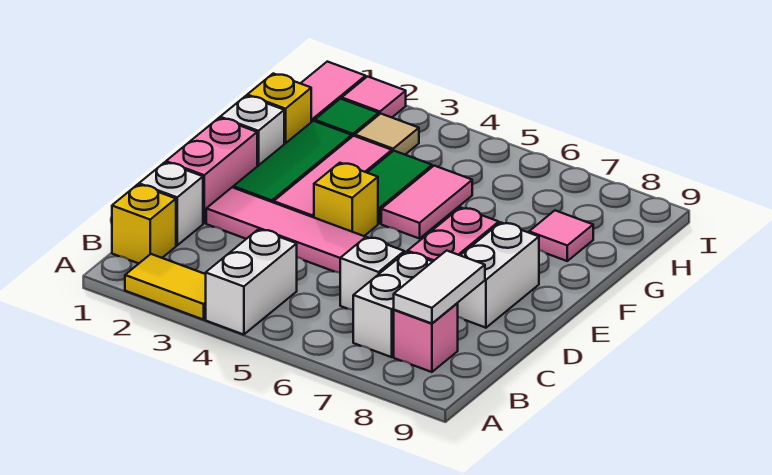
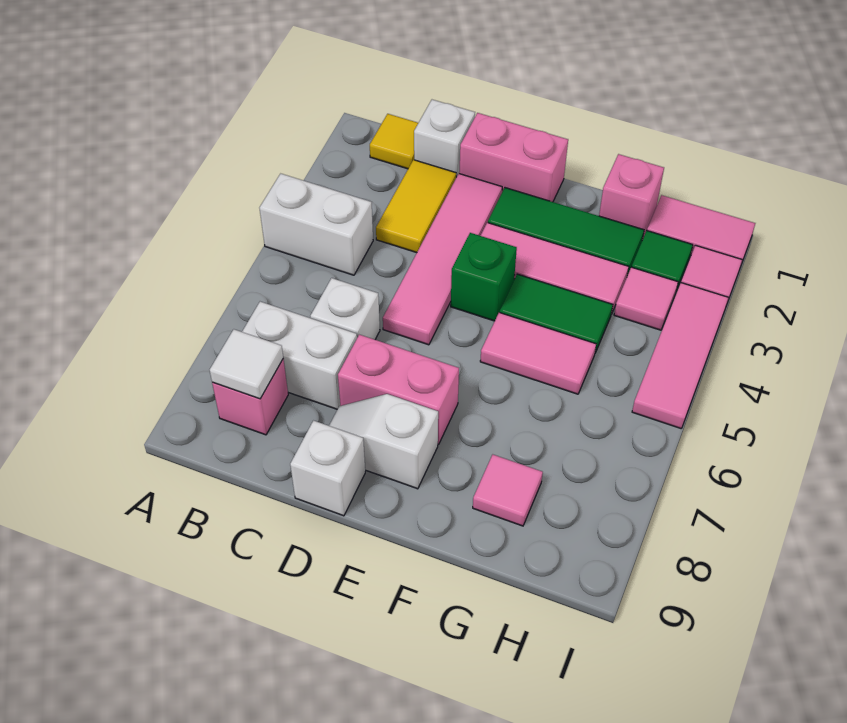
yellow tile A2:A3 level 1 -> yellow tile C2:C3 level 1
yellow brick B1 level 1 -> yellow tile B1 level 1
white tile B8:C8 level 2 -> white tile B8 level 2
white brick D8:E8 level 1 -> white slope D8:E8 level 1 top E
yellow brick E4 level 1 -> green brick E4 level 1
white brick F1 level 1 -> white brick D9 level 1
yellow brick G1 level 1 -> pink brick G1 level 1
tan tile H3 level 1 -> pink tile H3 level 1
none -> pink tile I3:I5 level 1

